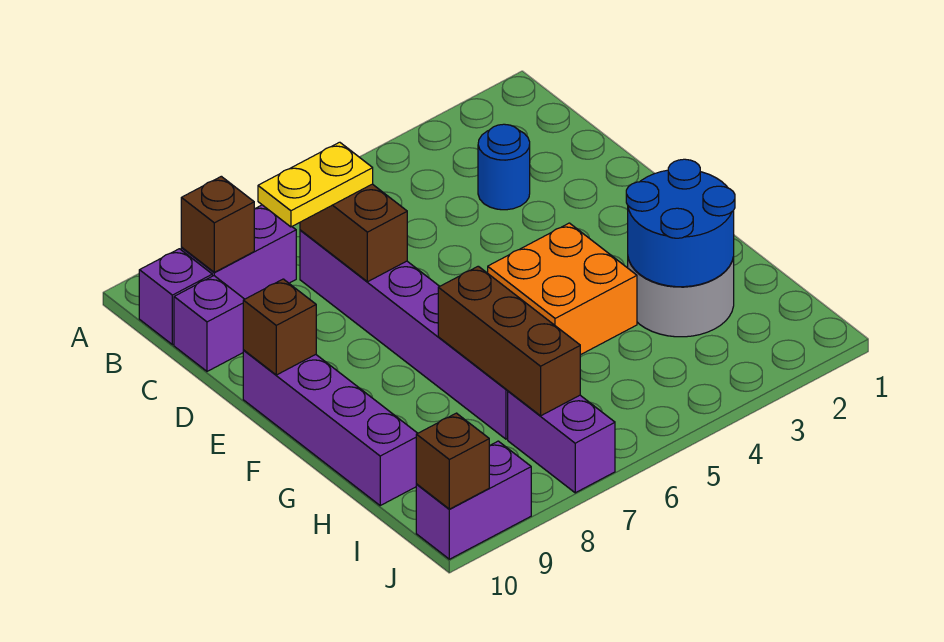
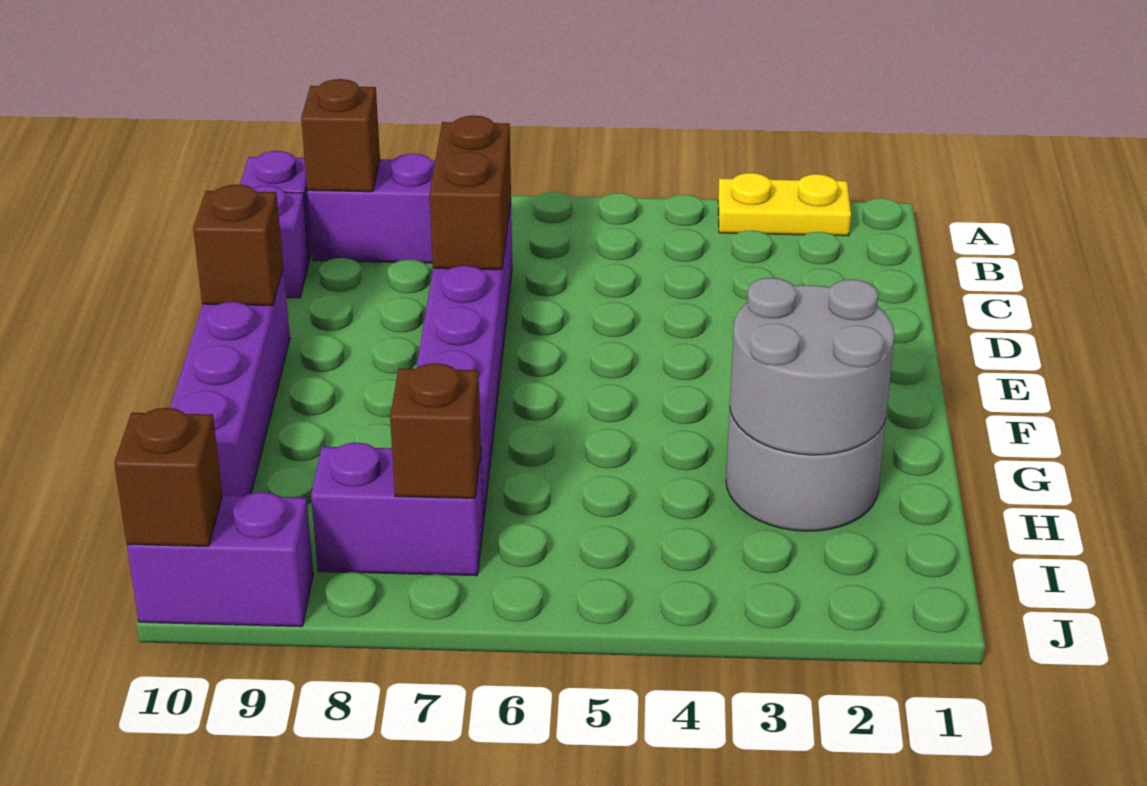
blue round brick C3 level 1 -> none
yellow plate C7:C8 level 3 -> yellow plate A2:A3 level 1
orange brick F4:G5 level 1 -> none
blue round brick G2:H3 level 2 -> grey round brick G2:H3 level 2
brown brick G7:I7 level 2 -> brown brick I7 level 2
purple brick I7:J7 level 1 -> purple brick I7:I8 level 1

